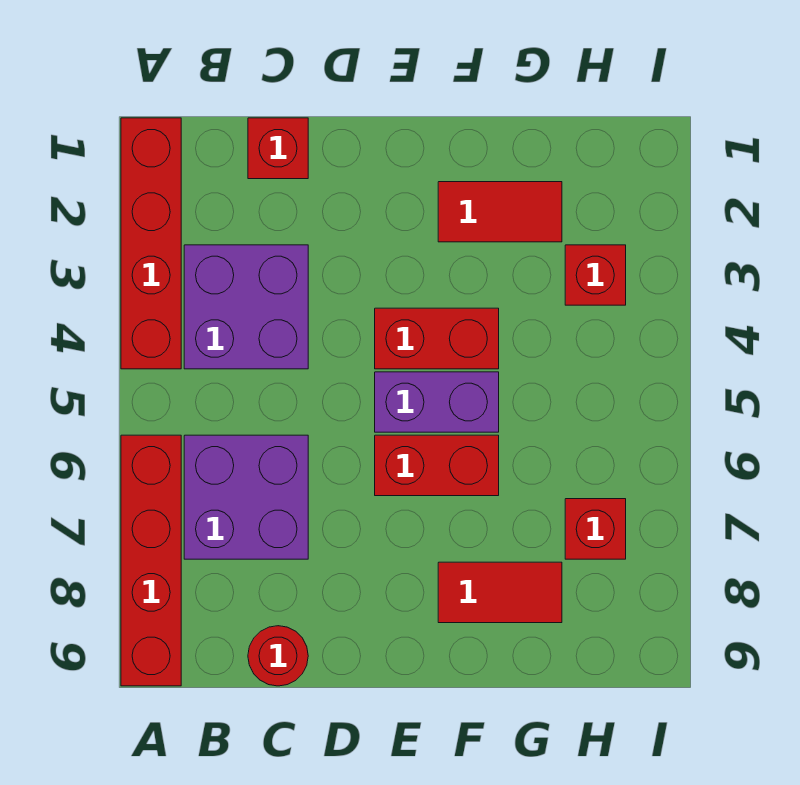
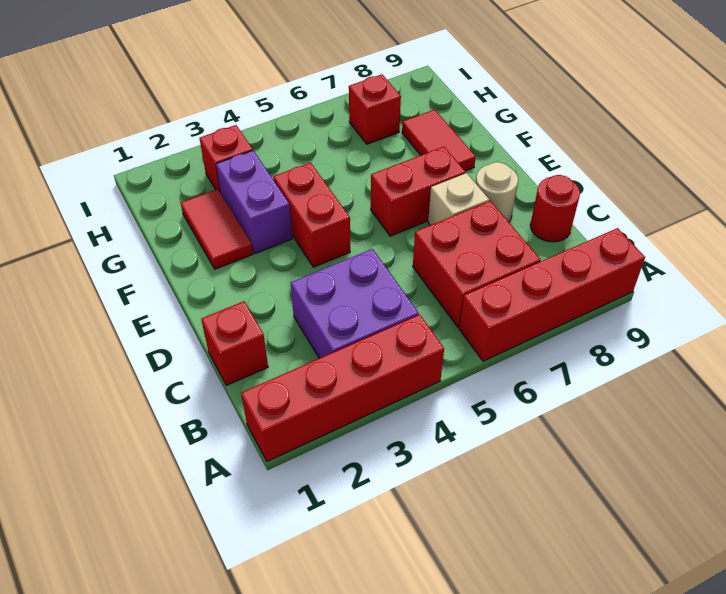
purple brick B6:C7 level 1 -> red brick B6:C7 level 1
none -> tan brick D7 level 1
none -> tan round brick D8 level 1
purple brick E5:F5 level 1 -> purple brick F3:G3 level 1
red brick E6:F6 level 1 -> red brick E6:E7 level 1

